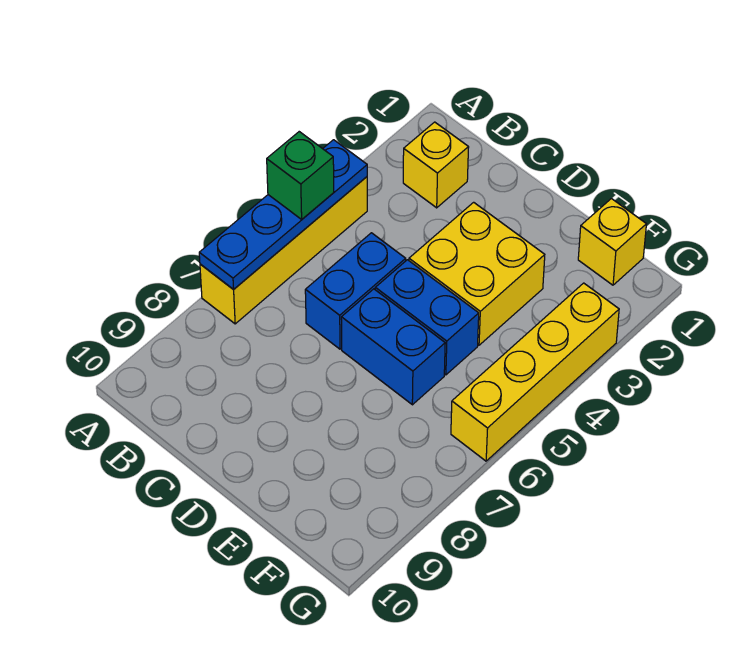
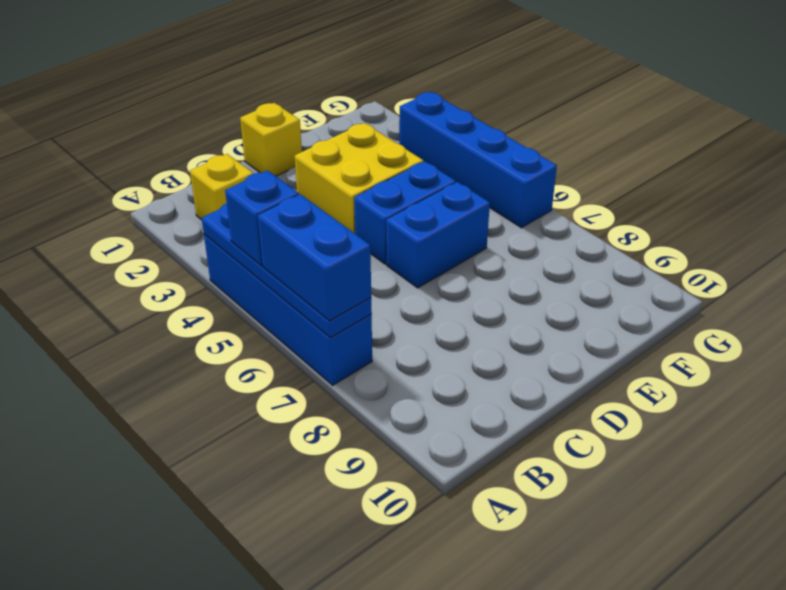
yellow brick A4:A7 level 1 -> blue brick A4:A7 level 1
green brick A5 level 3 -> blue brick A5 level 3
blue brick C5:C6 level 1 -> blue brick A6:A7 level 3
yellow brick F1 level 1 -> yellow brick D1 level 1
yellow brick G3:G6 level 1 -> blue brick G3:G6 level 1

